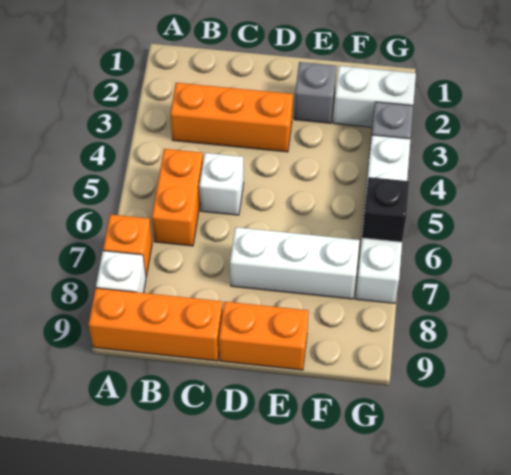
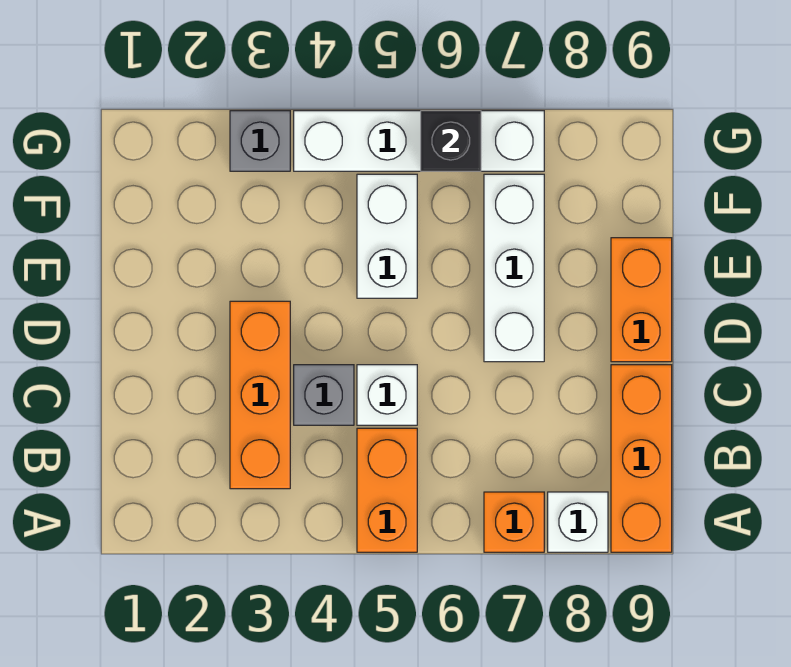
orange brick B5:B6 level 1 -> orange brick A5:B5 level 1
grey brick E2 level 1 -> grey brick C4 level 1
white brick F2:G2 level 1 -> white brick E5:F5 level 1

